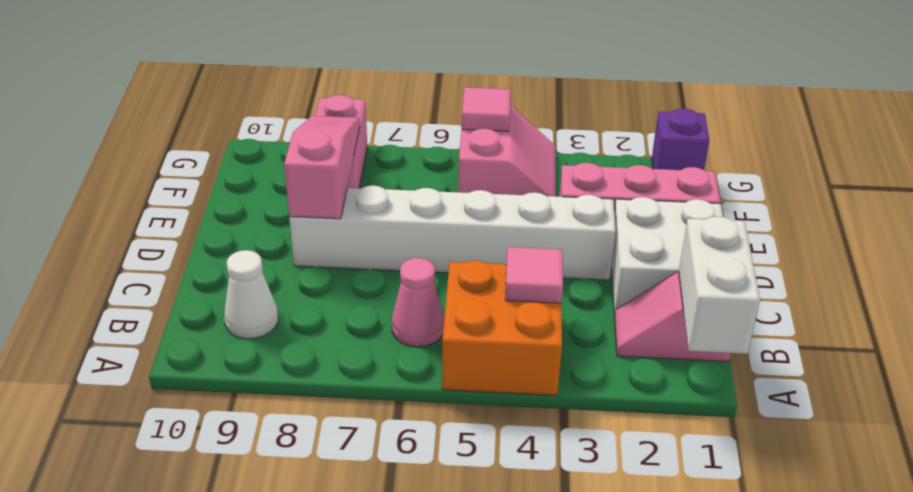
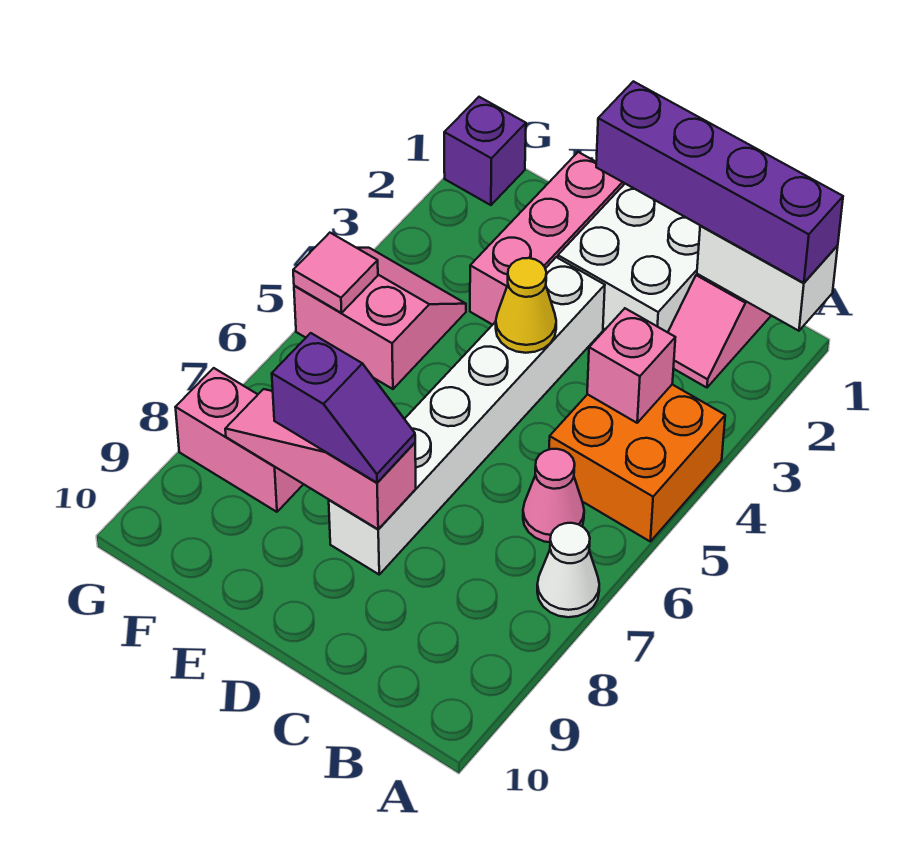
none -> purple brick A1:D1 level 3
pink tile B4 level 2 -> pink brick B4 level 2
white cone B9 level 1 -> white cone A7 level 1
none -> yellow cone D4 level 2
none -> purple slope D8:E8 level 3 top E

